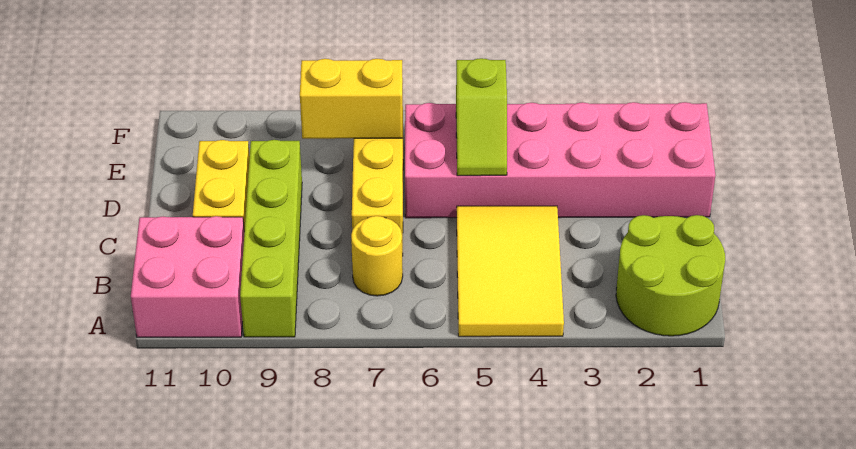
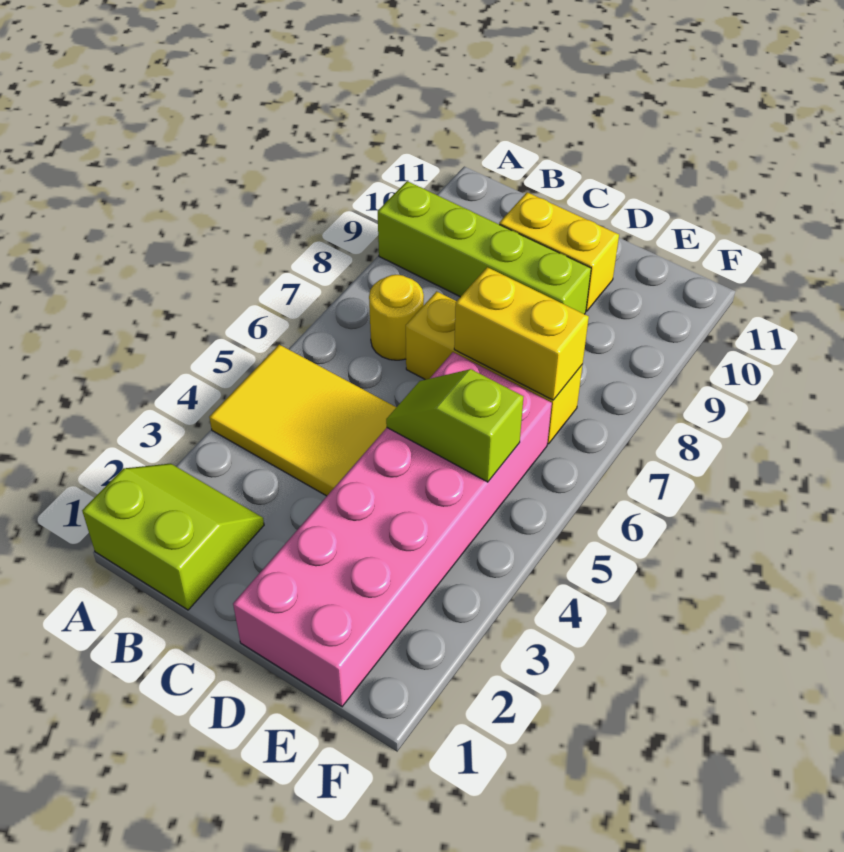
lime round brick A1:B2 level 1 -> lime slope A1:B2 level 1 top 1
pink brick A10:B11 level 1 -> none
yellow brick E7:E8 level 2 -> yellow brick D7:E7 level 2

